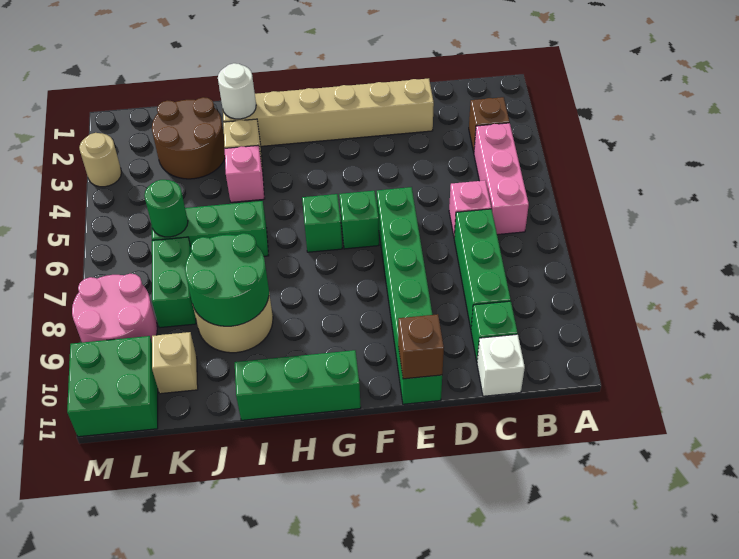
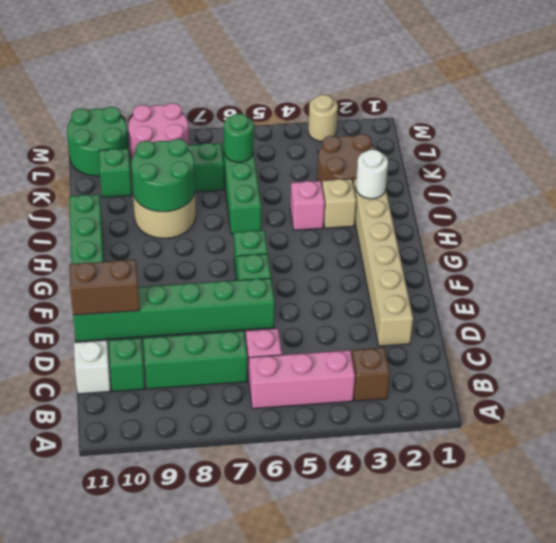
brown brick E11 level 2 -> brown brick E10:E11 level 2
tan brick K10 level 1 -> green brick K10 level 1
green brick L10:M11 level 1 -> green round brick L10:M11 level 1

